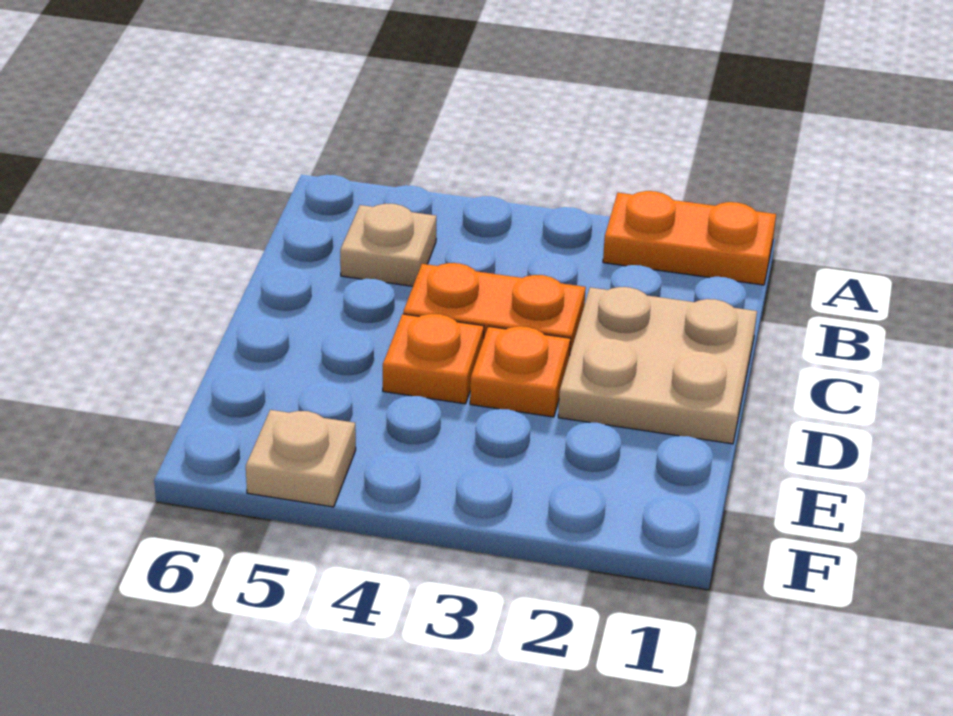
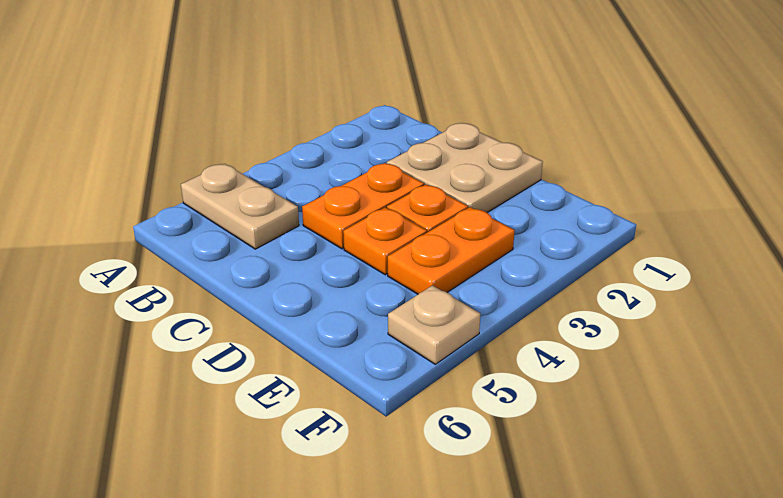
orange plate A1:A2 level 1 -> orange plate E3:E4 level 1
tan plate B5 level 1 -> tan plate A5:B5 level 1

